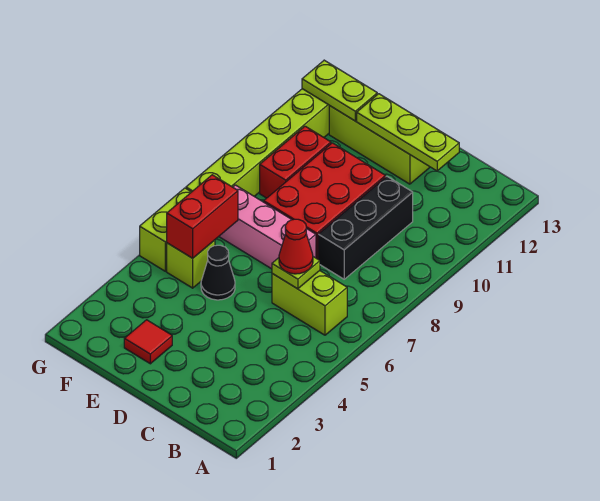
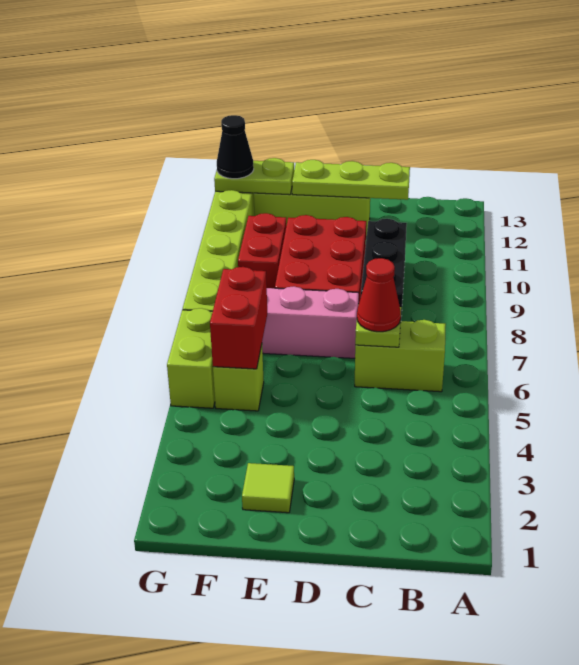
red tile E2 level 1 -> lime tile E2 level 1
black cone E5 level 1 -> black cone G12 level 3

